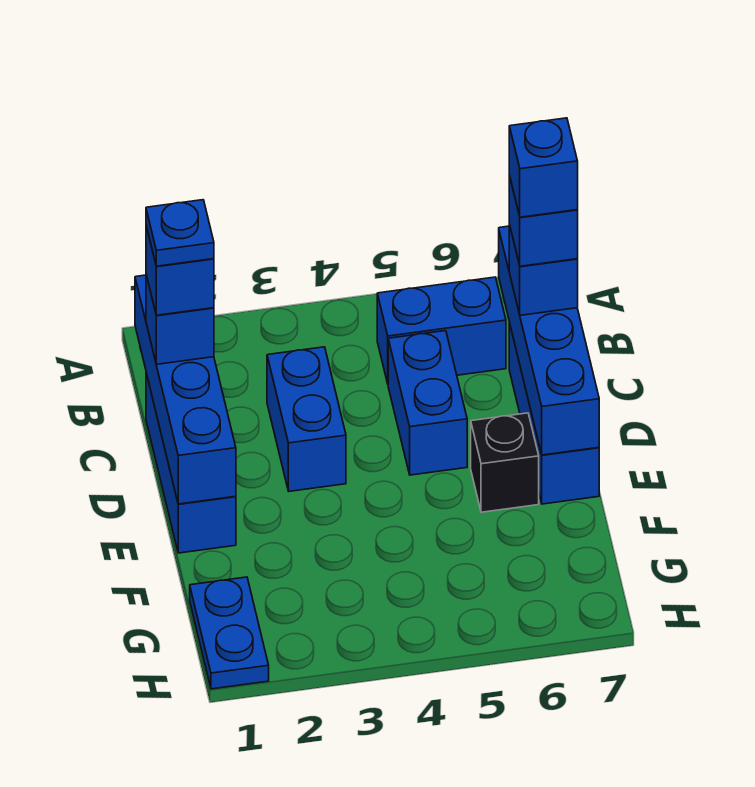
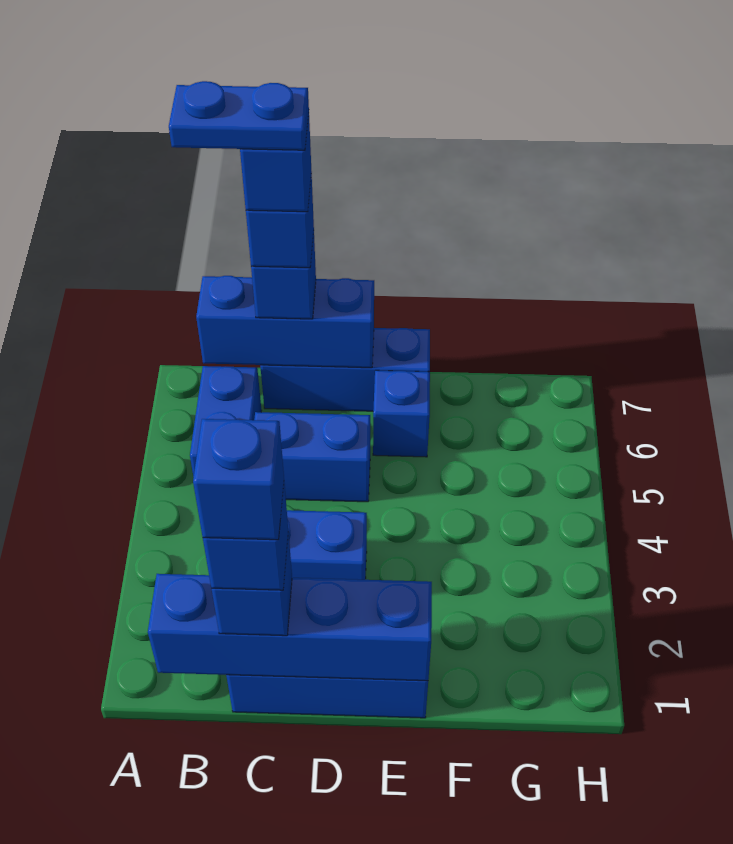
blue brick B7:E7 level 2 -> blue brick B7:D7 level 2
blue plate C1 level 5 -> blue brick C1 level 5
black brick E6 level 1 -> blue brick E6 level 1
blue plate G1:H1 level 1 -> blue plate B7:C7 level 6

